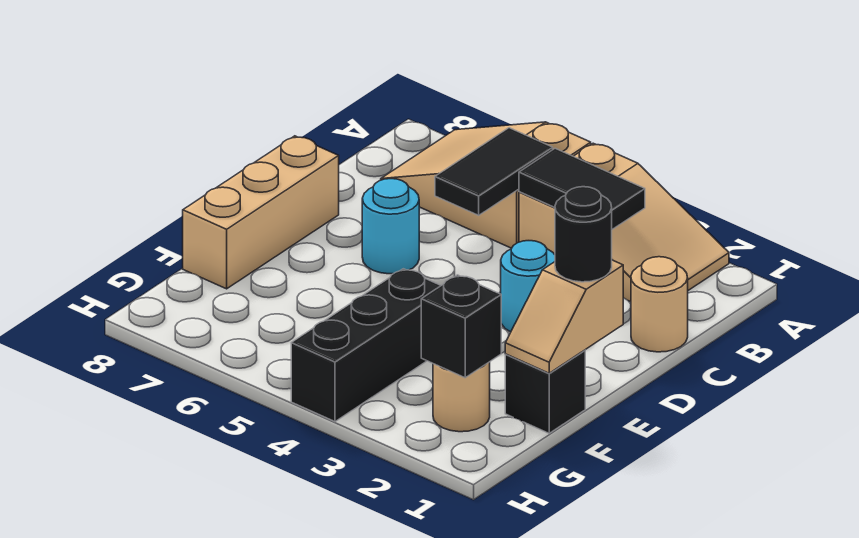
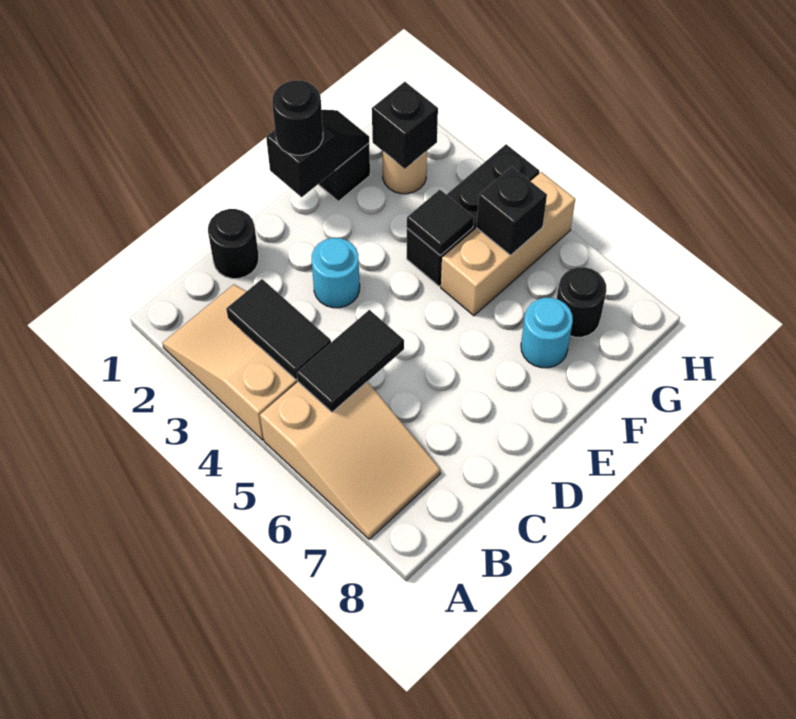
tan round brick C1 level 1 -> black round brick C1 level 1
cyan round brick D6 level 1 -> cyan round brick F7 level 1
tan brick D8:F8 level 1 -> tan brick F5:H5 level 1
tan slope E1:F1 level 2 top E -> black slope E1:F1 level 2 top E
none -> black tile F4 level 2
none -> black brick G5 level 2
none -> black round brick G7 level 1

